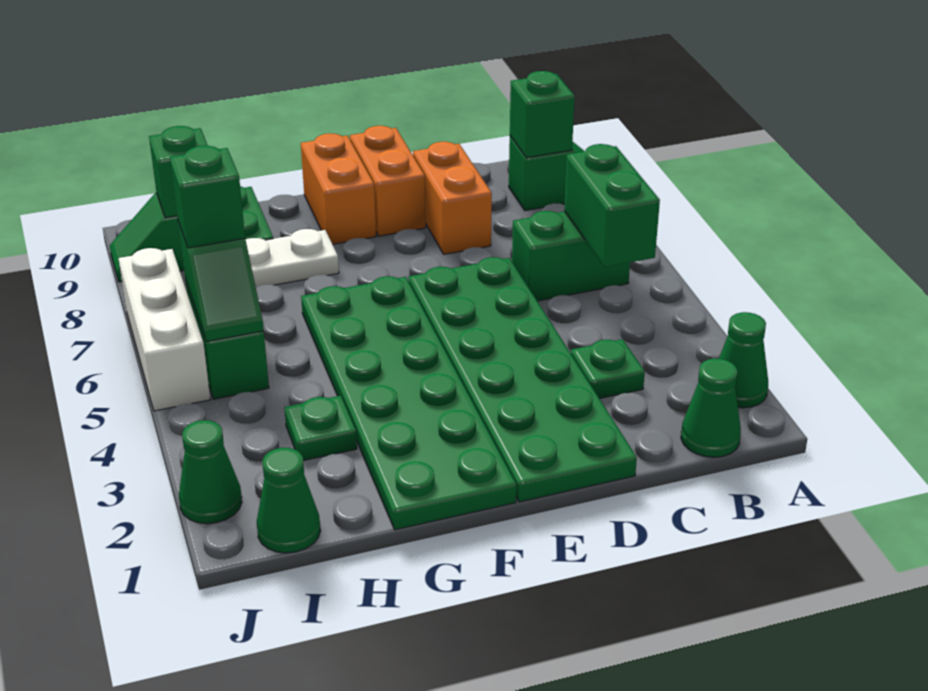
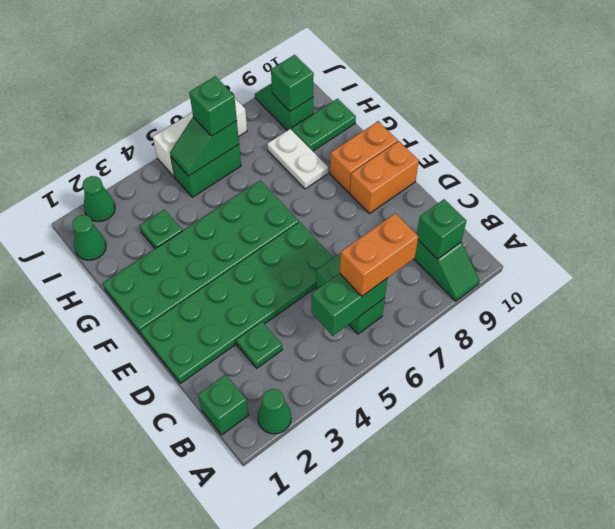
green cone B1 level 1 -> green brick B1 level 1
orange brick D8:D9 level 1 -> orange brick B6:B7 level 3

